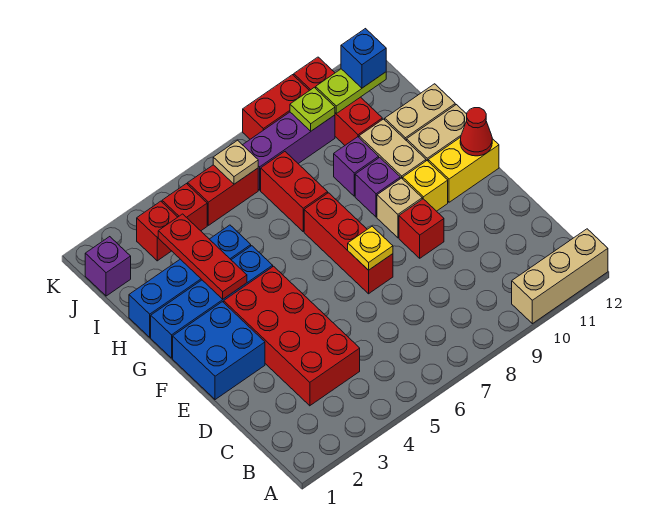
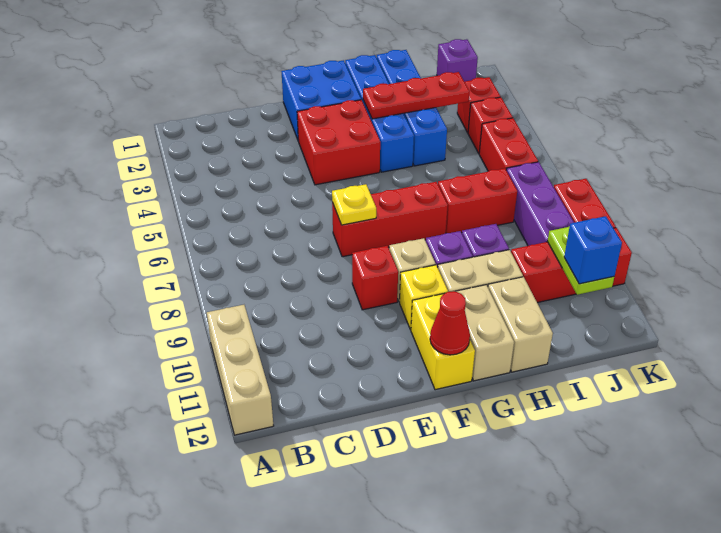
red brick C3:F4 level 1 -> red brick E3:F4 level 1
tan plate J6 level 2 -> none
lime plate J9 level 2 -> none

